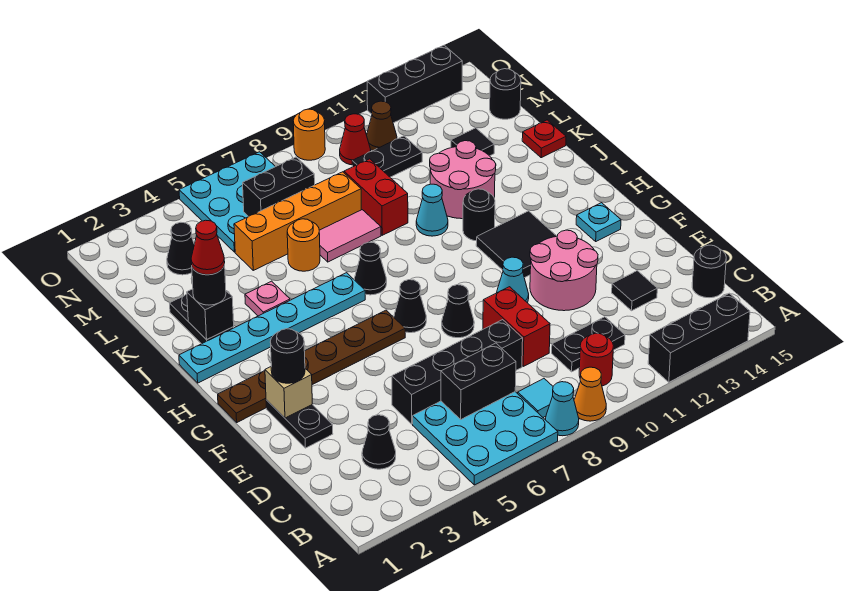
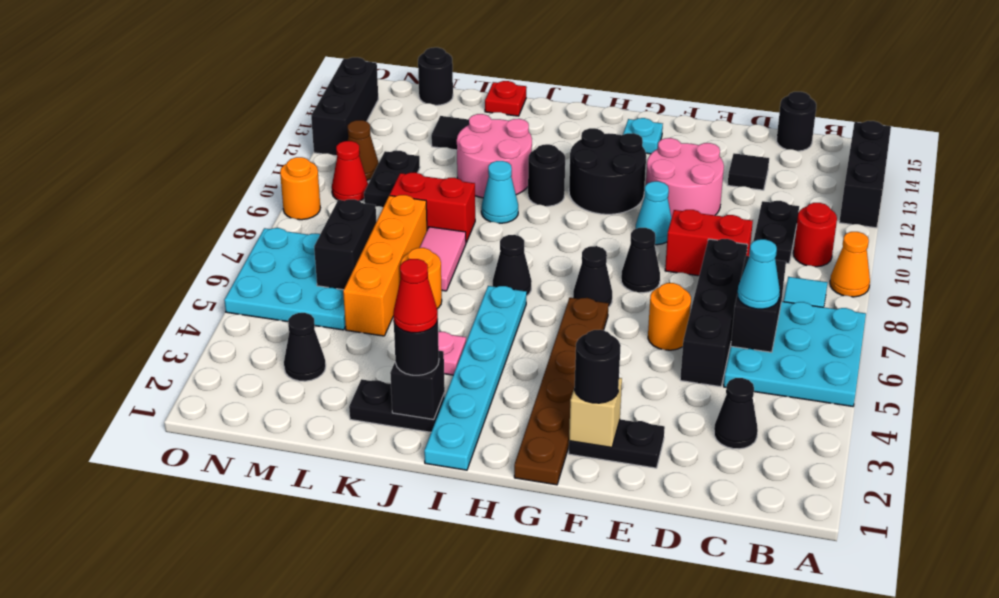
cyan cone A8 level 1 -> cyan cone C6 level 3
none -> orange round brick E6 level 1
black tile G11:H12 level 1 -> black round brick G11:H12 level 1

